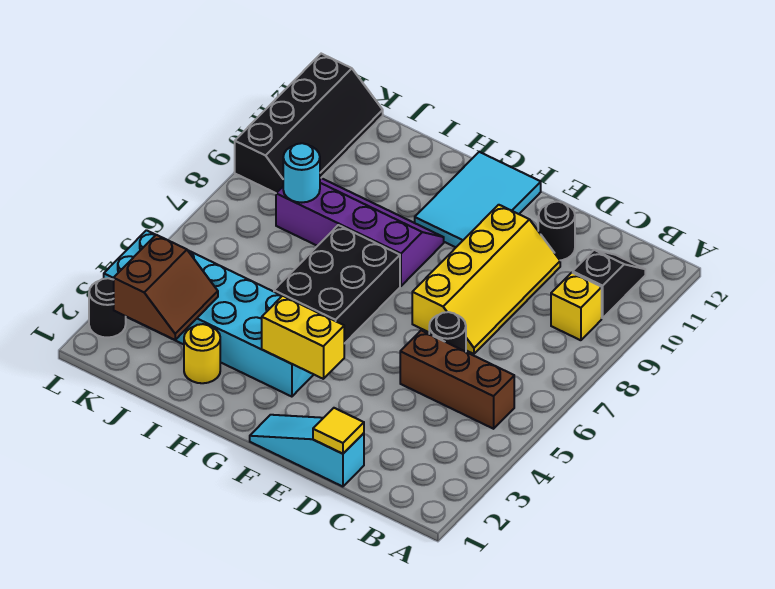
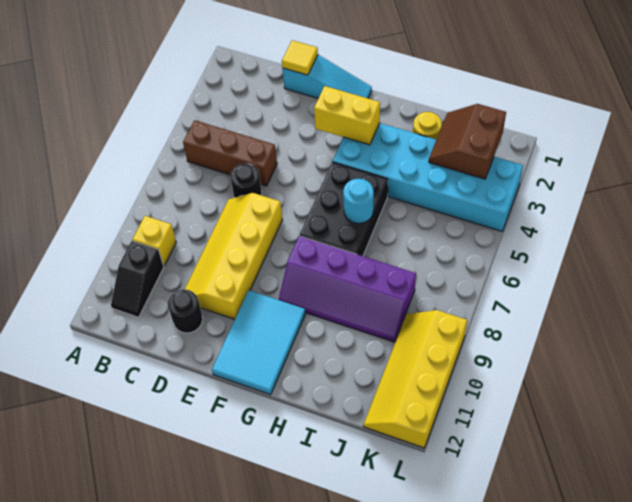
cyan round brick J8 level 2 -> cyan round brick H6 level 2
black slope K9:L12 level 1 top L -> yellow slope K9:L12 level 1 top L
black round brick L2 level 1 -> none

